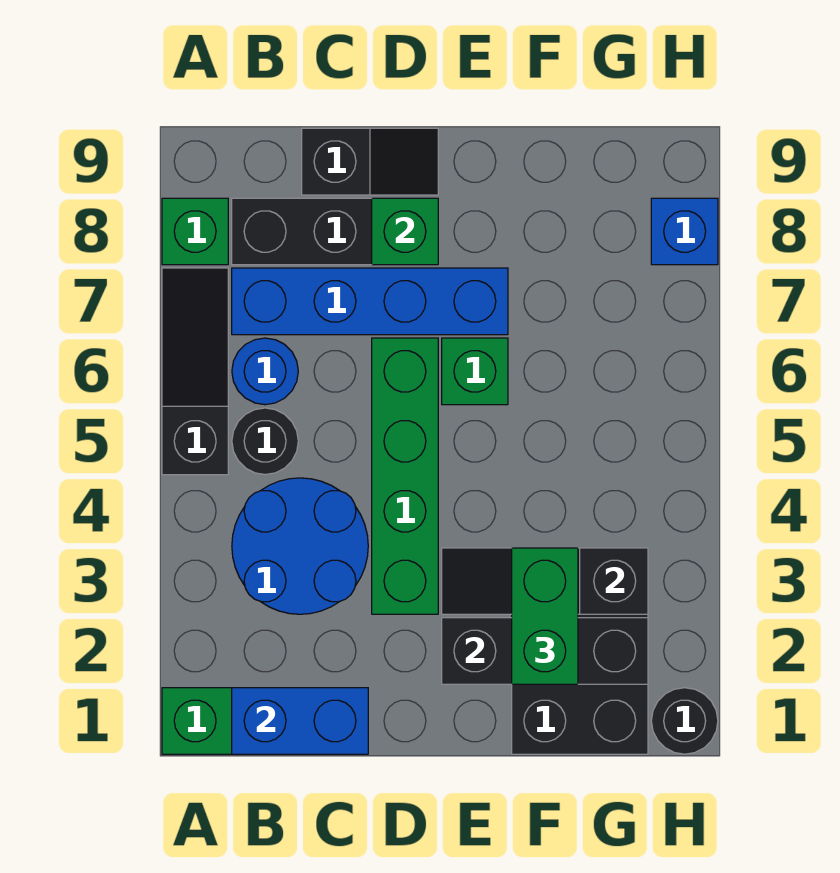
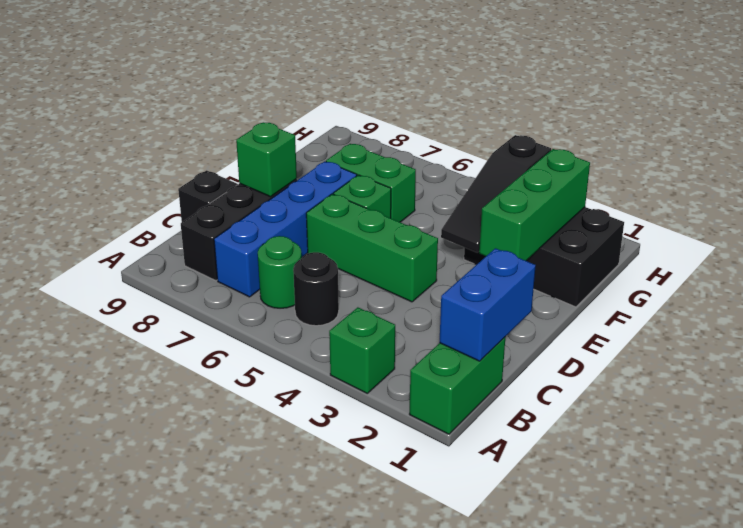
black slope A5:A7 level 1 top 5 -> none
green brick A8 level 1 -> green brick A3 level 1
blue round brick B3:C4 level 1 -> none
blue round brick B6 level 1 -> green round brick B6 level 1
green brick D3:D6 level 1 -> green brick D4:D6 level 1
black brick E2:G2 level 2 -> green brick E2:G2 level 2
green brick F2:F3 level 3 -> green brick F6:F7 level 1
black round brick H1 level 1 -> none
blue brick H8 level 1 -> none

